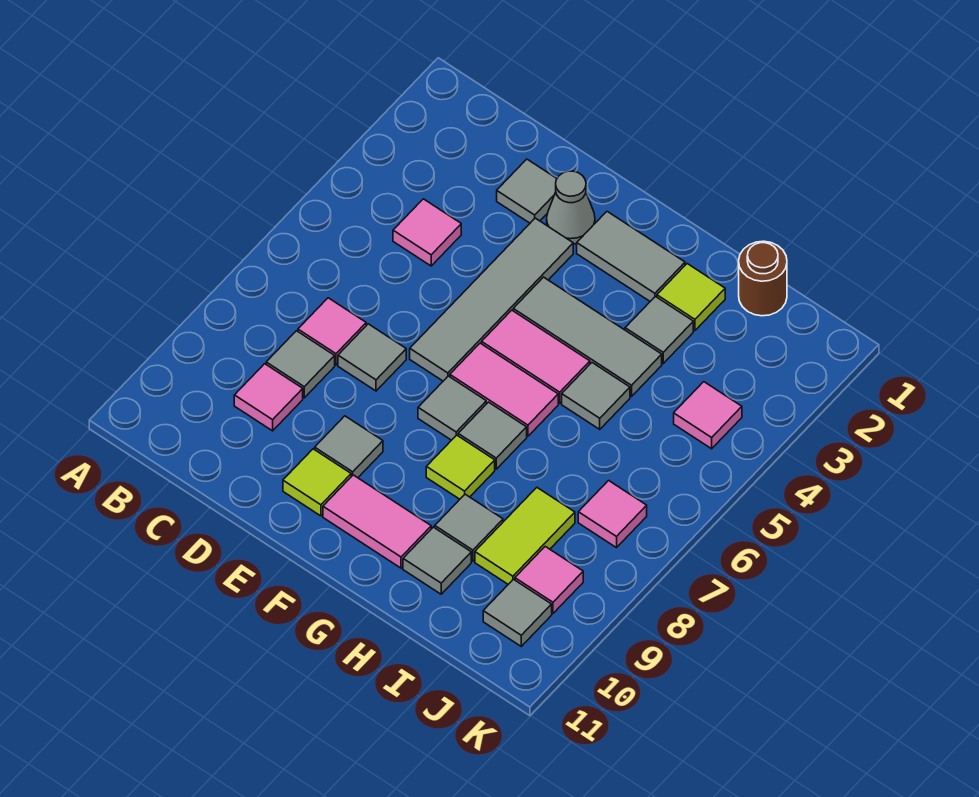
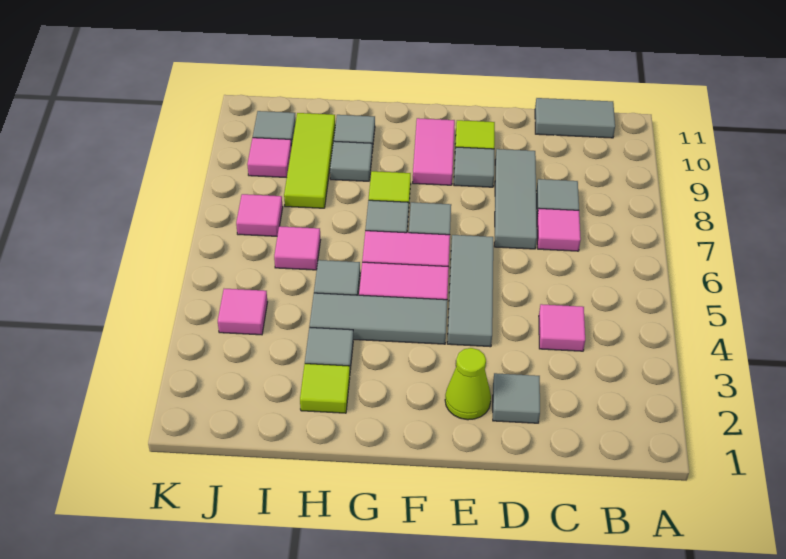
pink tile C9 level 1 -> pink tile I6 level 1
grey tile D7 level 1 -> grey tile D7:D9 level 1
grey cone E2 level 1 -> lime cone E2 level 1
grey tile E3:E6 level 1 -> grey tile E4:E6 level 1
grey tile F2:G2 level 1 -> grey tile B11:C11 level 1
pink tile F10:G10 level 1 -> pink tile F9:F10 level 1
brown round brick I1 level 1 -> none
lime tile I8:I9 level 1 -> lime tile I8:I10 level 1

